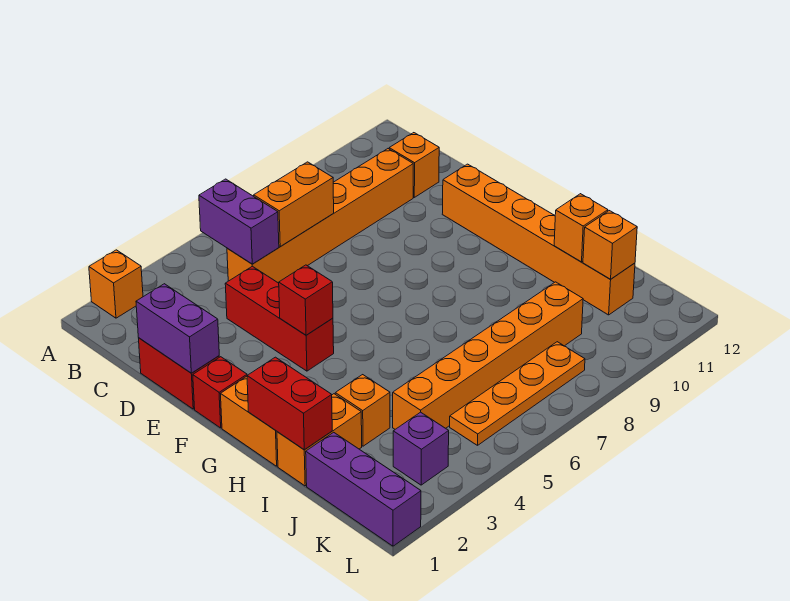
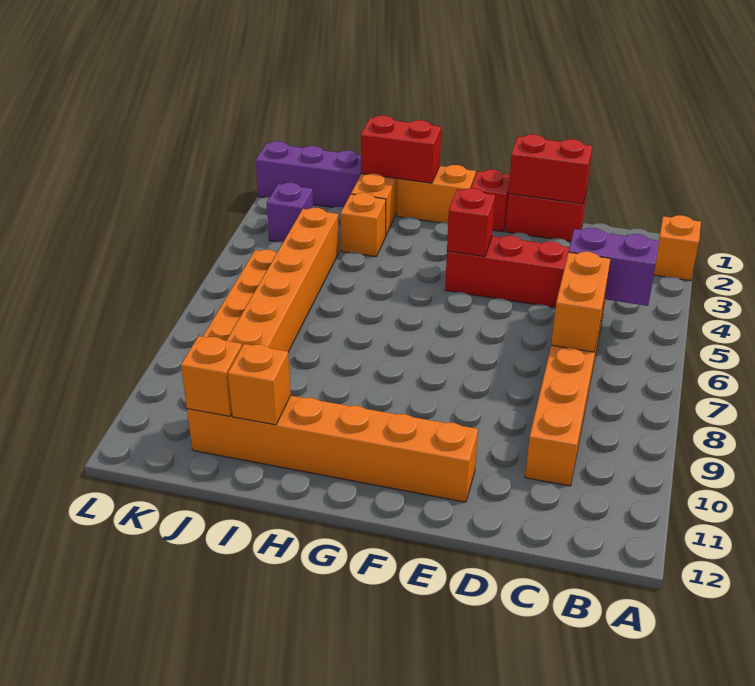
orange brick C11 level 1 -> none
purple brick D1:E1 level 2 -> red brick D1:E1 level 2

